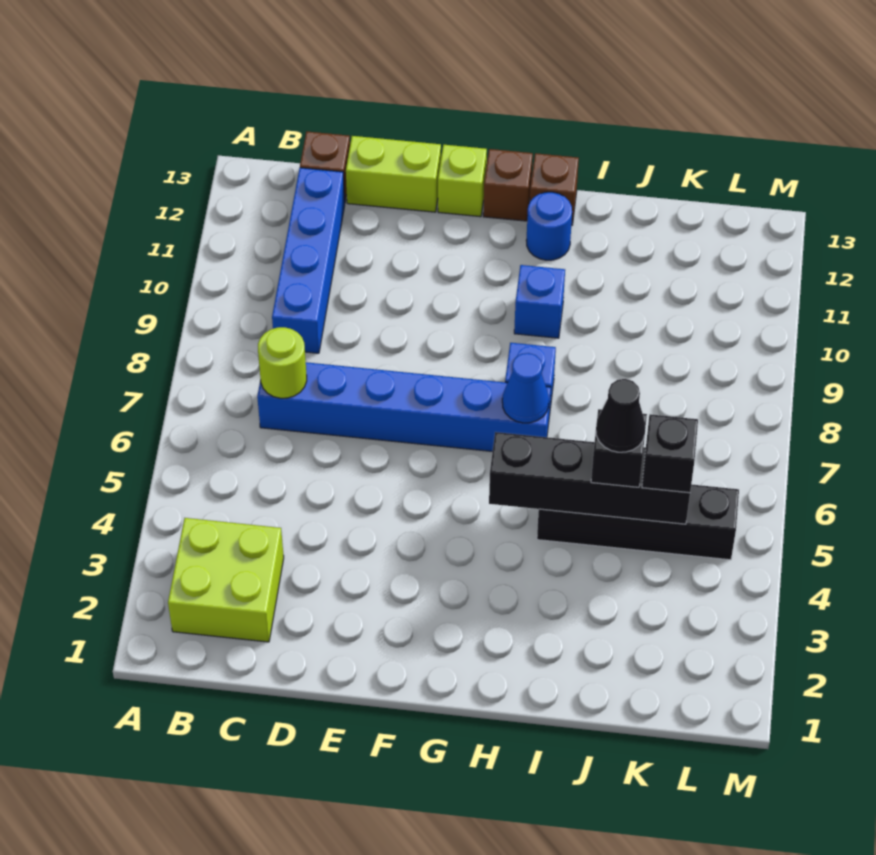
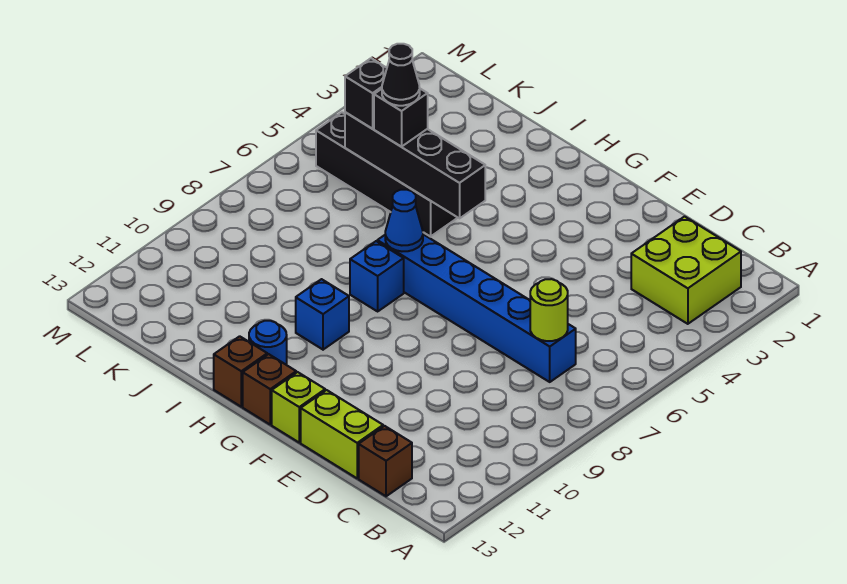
blue brick C9:C12 level 1 -> none

